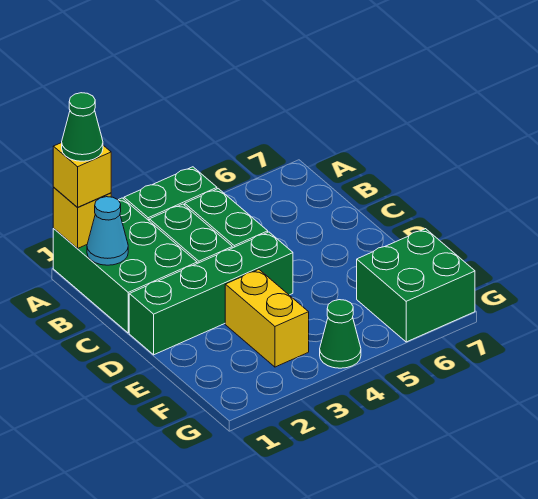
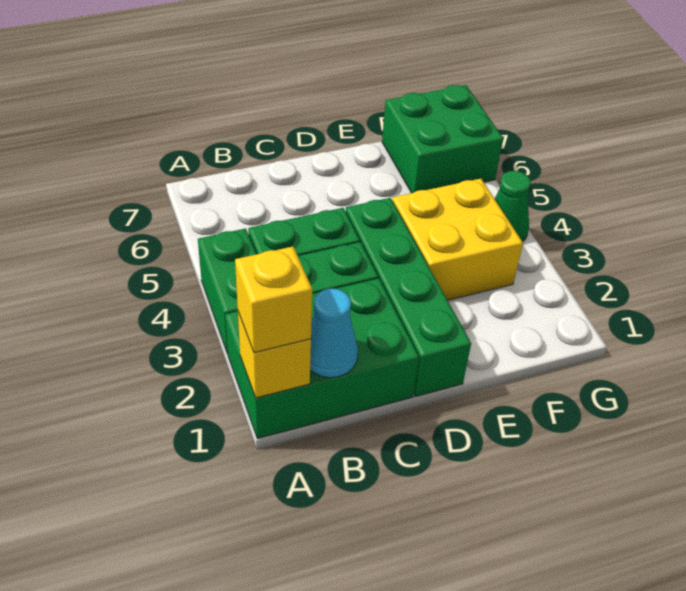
green cone A1 level 4 -> none
yellow brick E3:F3 level 1 -> yellow brick E3:F4 level 1

